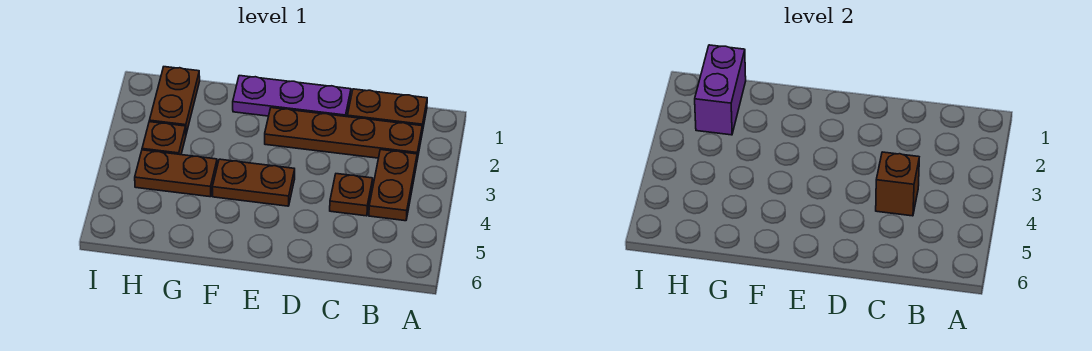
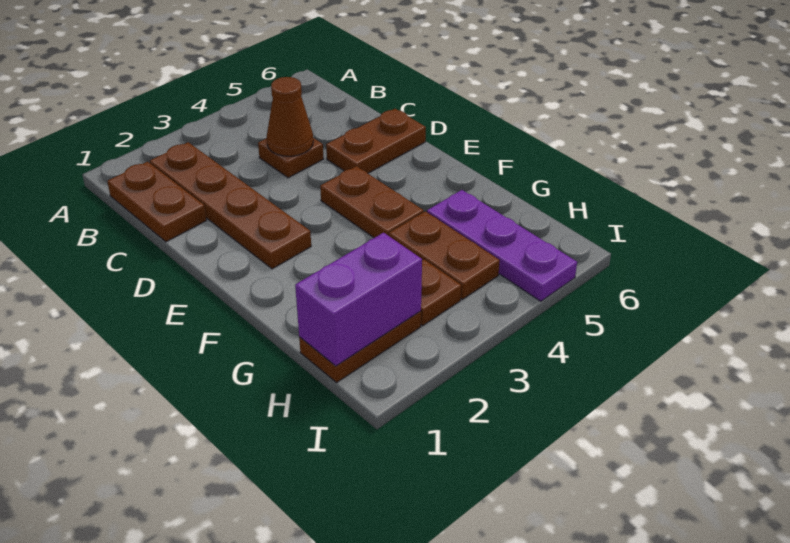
brown plate B3:B4 level 1 -> brown plate D5:D6 level 1
brown brick C4 level 2 -> brown cone C4 level 2
purple plate D1:F1 level 1 -> purple plate G5:I5 level 1

